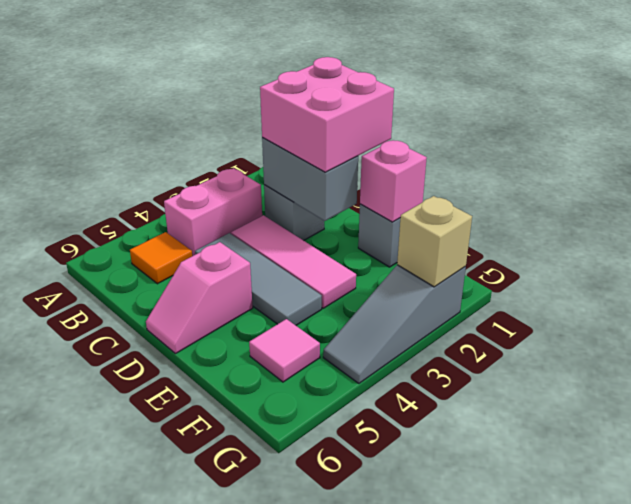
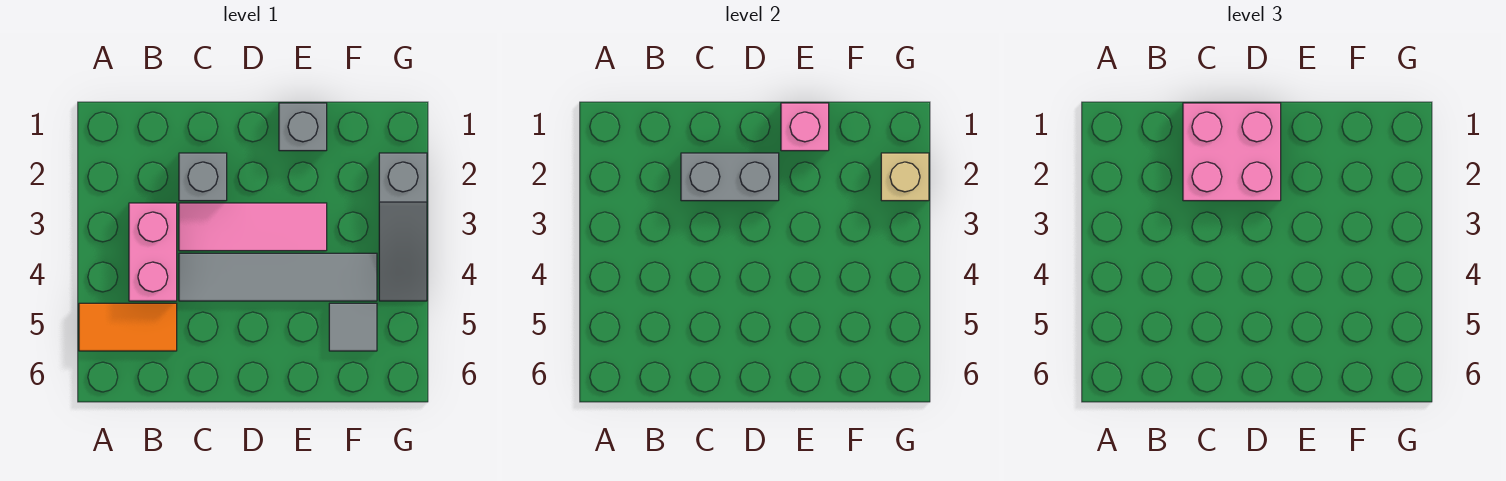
orange tile B5 level 1 -> orange tile A5:B5 level 1
grey tile C4:E4 level 1 -> grey tile C4:F4 level 1
pink slope D5:D6 level 1 top 5 -> none
pink tile F5 level 1 -> grey tile F5 level 1

